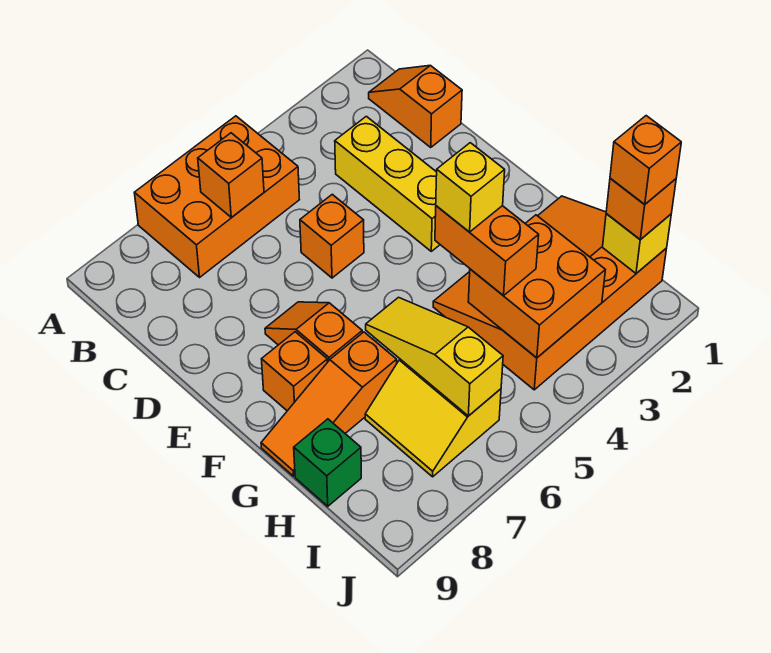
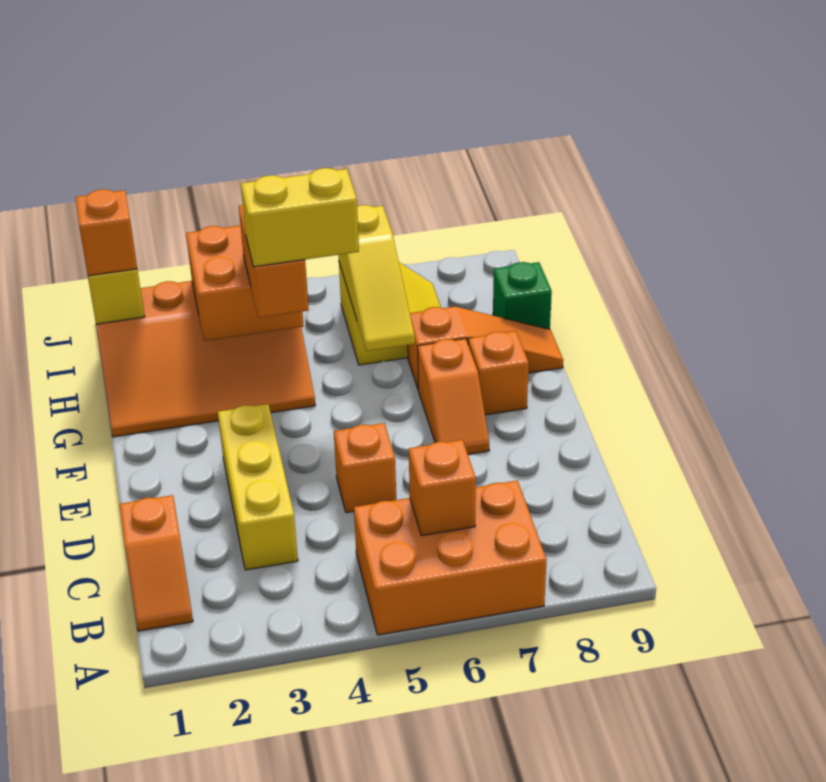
yellow brick G4 level 4 -> yellow brick G4:G5 level 4
orange brick I1 level 4 -> none

